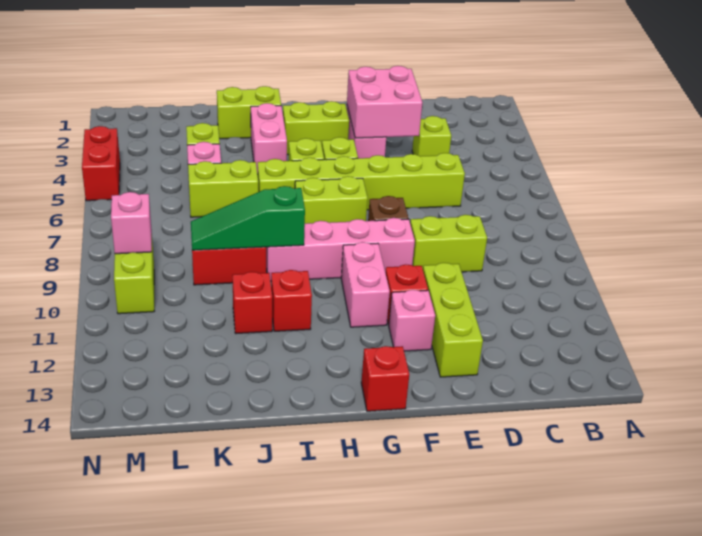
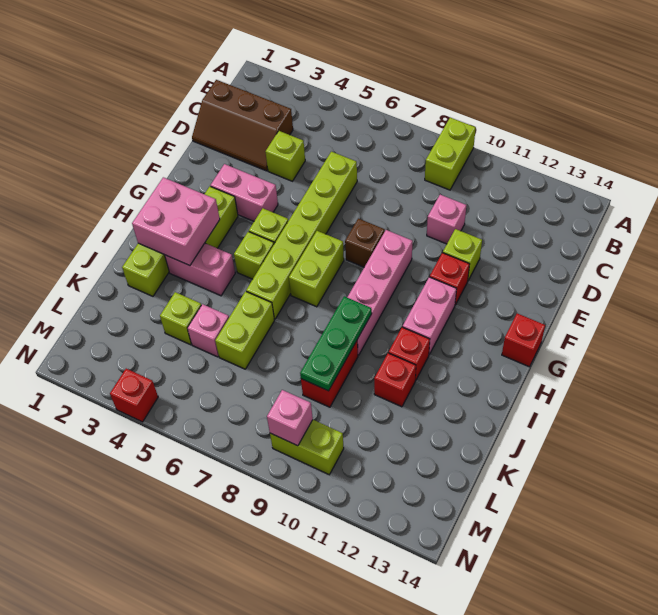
none -> brown slope C1:D3 level 1 top C
lime brick D9:E9 level 1 -> lime brick A9:B9 level 1
pink brick E3:F4 level 2 -> pink brick H2:I3 level 2
lime brick E11:E13 level 1 -> lime brick E11 level 1
pink brick F12 level 1 -> pink brick D10 level 1
pink brick G10:G11 level 1 -> pink brick G11:H11 level 1
green slope I9:K9 level 2 top I -> green plate I9:K9 level 2
red brick N4:N5 level 1 -> red brick N4 level 1

